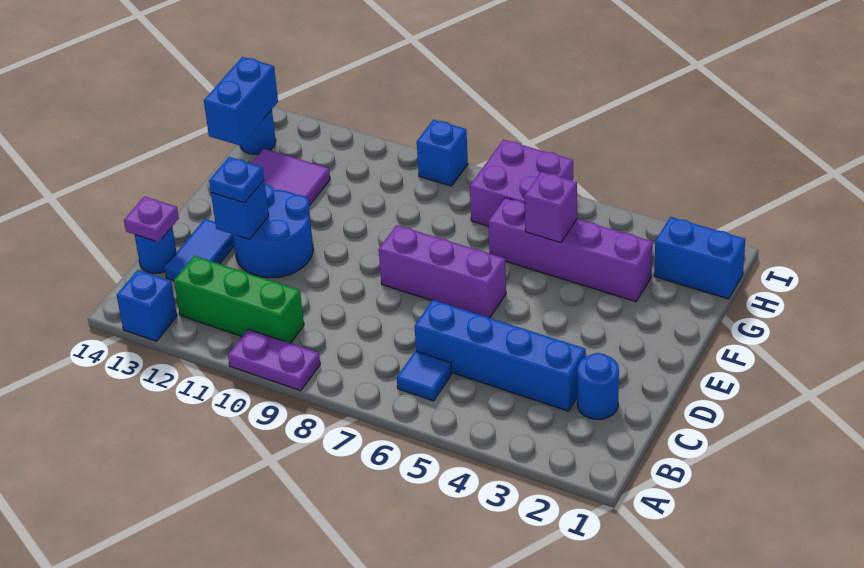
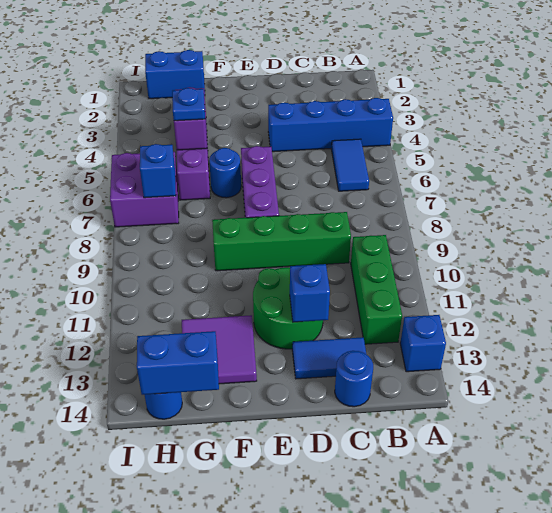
purple plate A9:A10 level 1 -> none
blue tile B6 level 1 -> blue tile B5:B6 level 1
blue round brick C2 level 1 -> blue round brick F6 level 1
blue brick C3:C6 level 1 -> blue brick A4:D4 level 1
none -> green brick C9:F9 level 1
purple plate C14 level 2 -> none
blue round brick D11:E12 level 1 -> green round brick D11:E12 level 1
blue plate D12 level 3 -> blue plate G5 level 3
blue brick H1:H2 level 1 -> blue brick G1:H1 level 1
blue brick I9 level 1 -> blue brick H7 level 2

